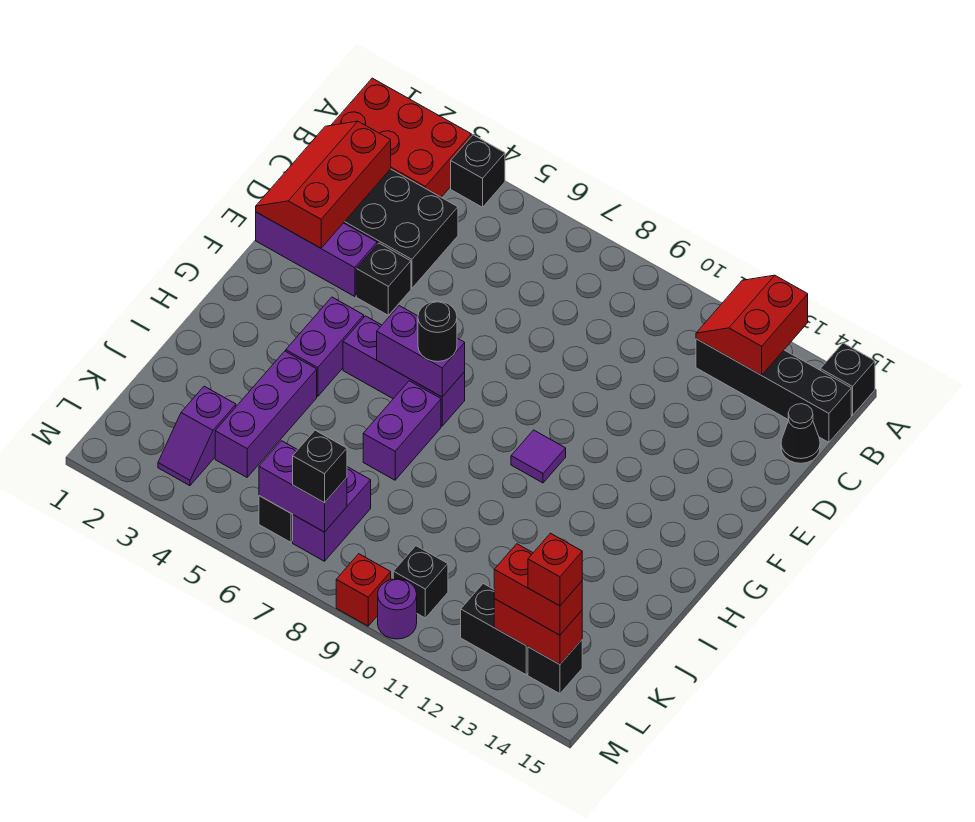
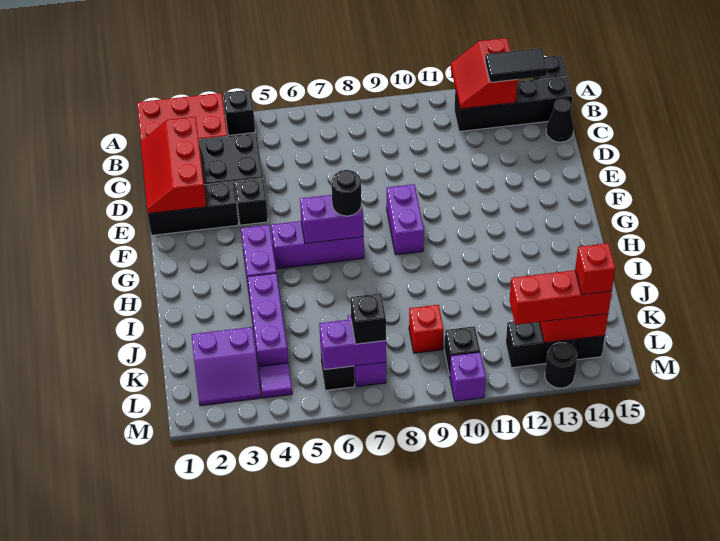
none -> black tile B13:B14 level 3
purple brick E1:E3 level 1 -> black brick E1:E3 level 1
purple tile G10 level 1 -> purple tile L4 level 1
purple brick H7:I7 level 1 -> purple brick F9:G9 level 1
purple slope K3:L3 level 1 top K -> purple slope K2:L3 level 1 top K
red brick L13:L14 level 3 -> red brick L12:L14 level 3
red brick M9 level 1 -> red brick K9 level 1
purple round brick M10 level 1 -> purple brick M10 level 1
none -> black round brick M13 level 1

